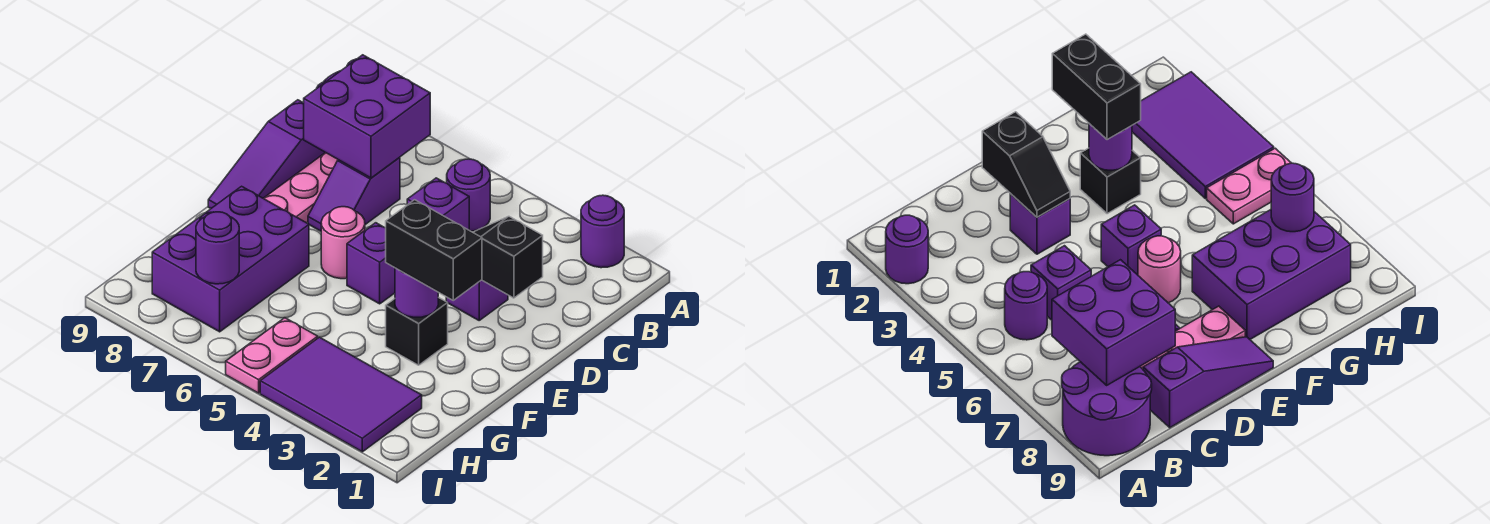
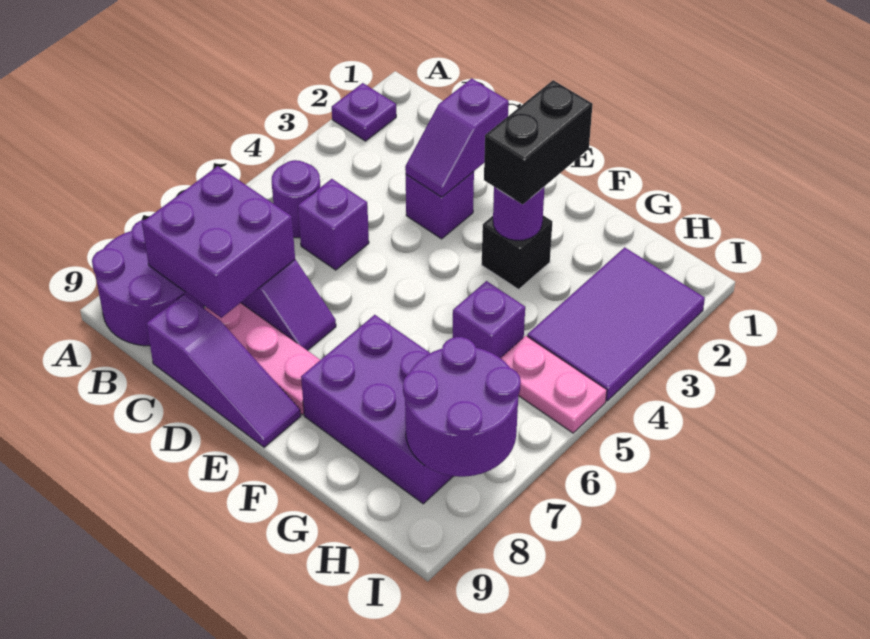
purple round brick A2 level 1 -> purple plate A2 level 1
black slope D2:D3 level 2 top 2 -> purple slope D2:D3 level 2 top 2
purple brick E5 level 1 -> purple brick G5 level 1
pink round brick E6 level 1 -> none
purple round brick H7 level 2 -> purple round brick H7:I8 level 2

